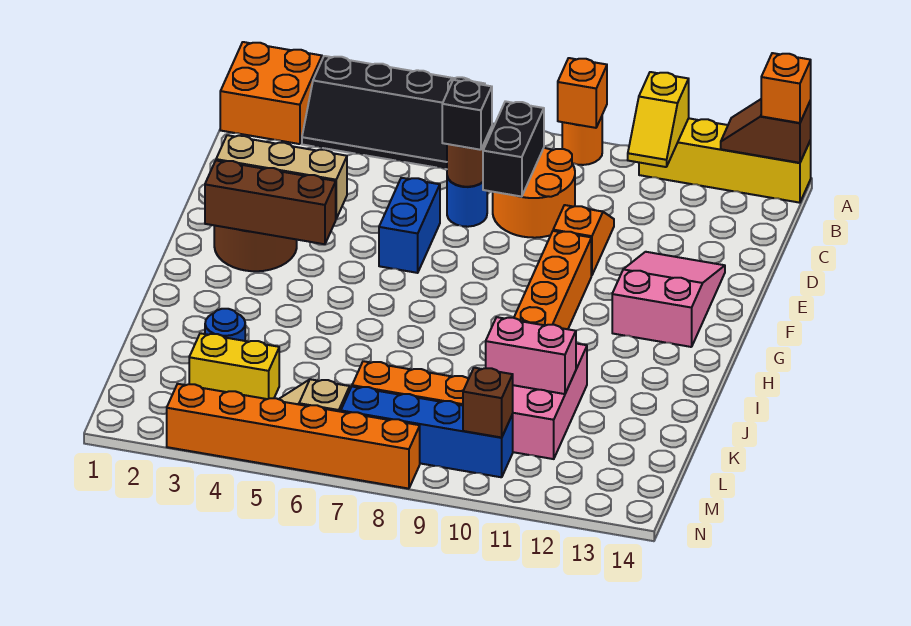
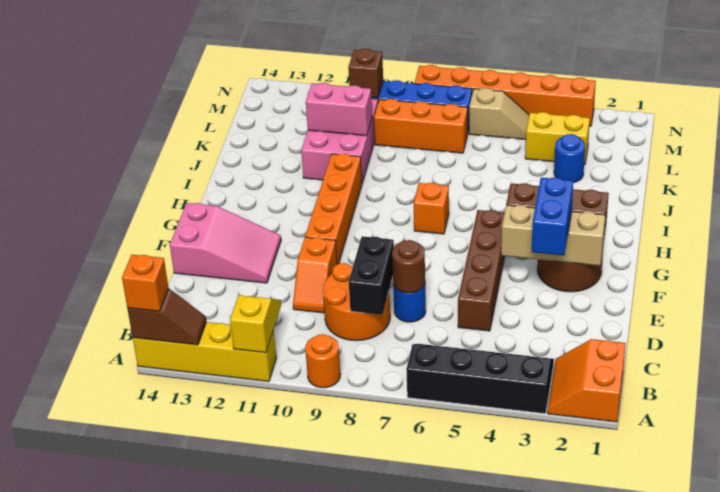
orange brick A1:B2 level 1 -> orange slope A1:B2 level 1 top 1
orange brick A9 level 2 -> orange brick H7 level 1
none -> brown brick D5:G5 level 1
black brick D7 level 3 -> none
blue brick E6:F6 level 1 -> blue brick E3:F3 level 3
pink slope E12:G13 level 1 top G -> pink slope E12:F14 level 1 top 14

